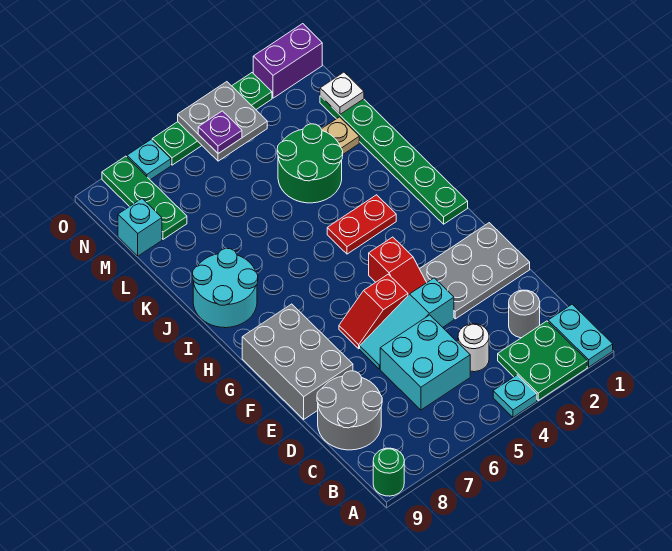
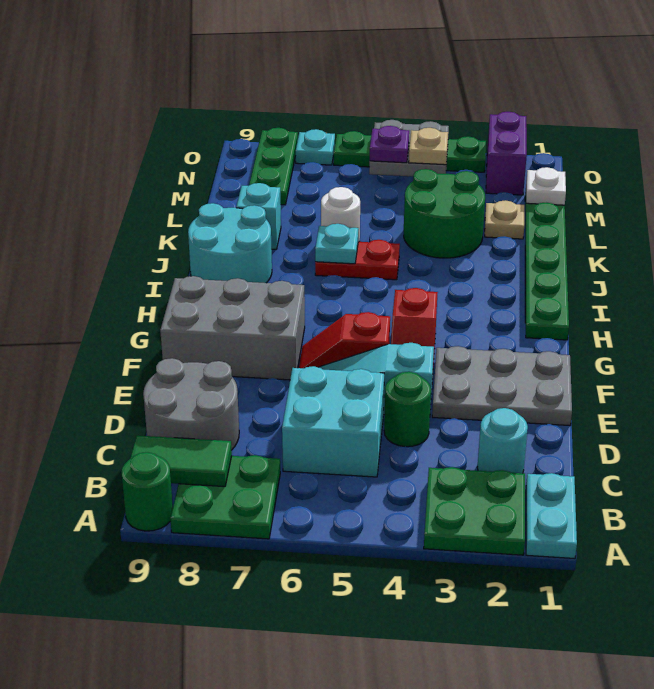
cyan plate A4 level 1 -> cyan plate J6 level 2
none -> green plate A7:B8 level 1
none -> green tile B8:B9 level 2
grey round brick C2 level 1 -> cyan round brick C2 level 1
white round brick C4 level 1 -> white round brick K6 level 1
none -> green round brick D4 level 1
grey brick E8:G9 level 1 -> grey brick F7:G9 level 1
red plate I3:I4 level 1 -> red plate J5:J6 level 1
cyan brick M9 level 1 -> cyan brick K8 level 1
none -> tan plate N4 level 3
purple brick O1:O2 level 1 -> purple brick N2:O2 level 1

